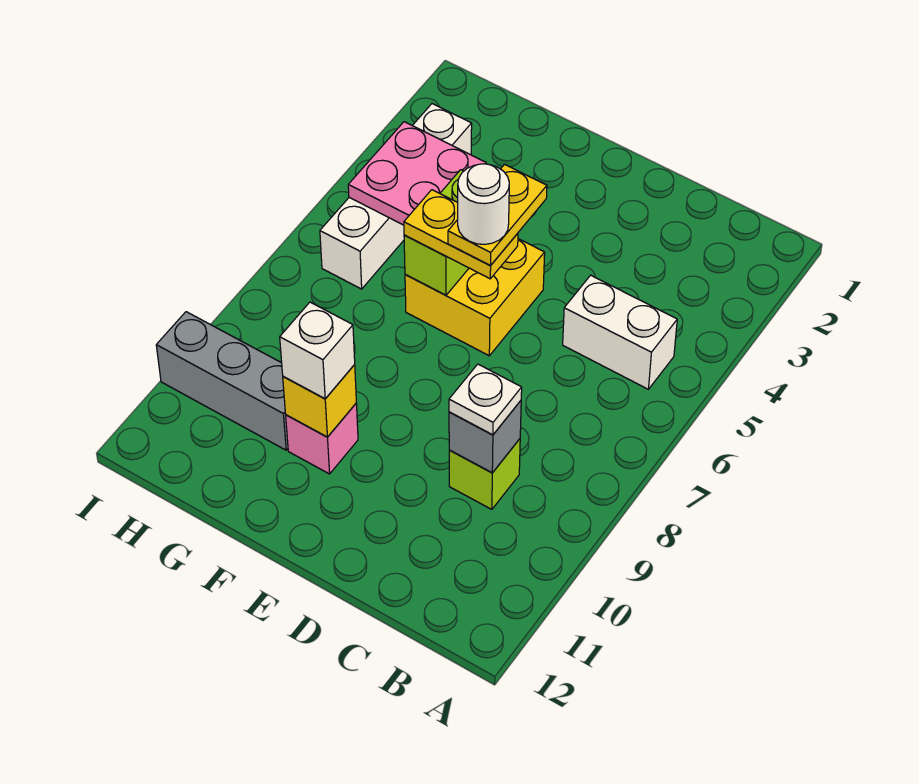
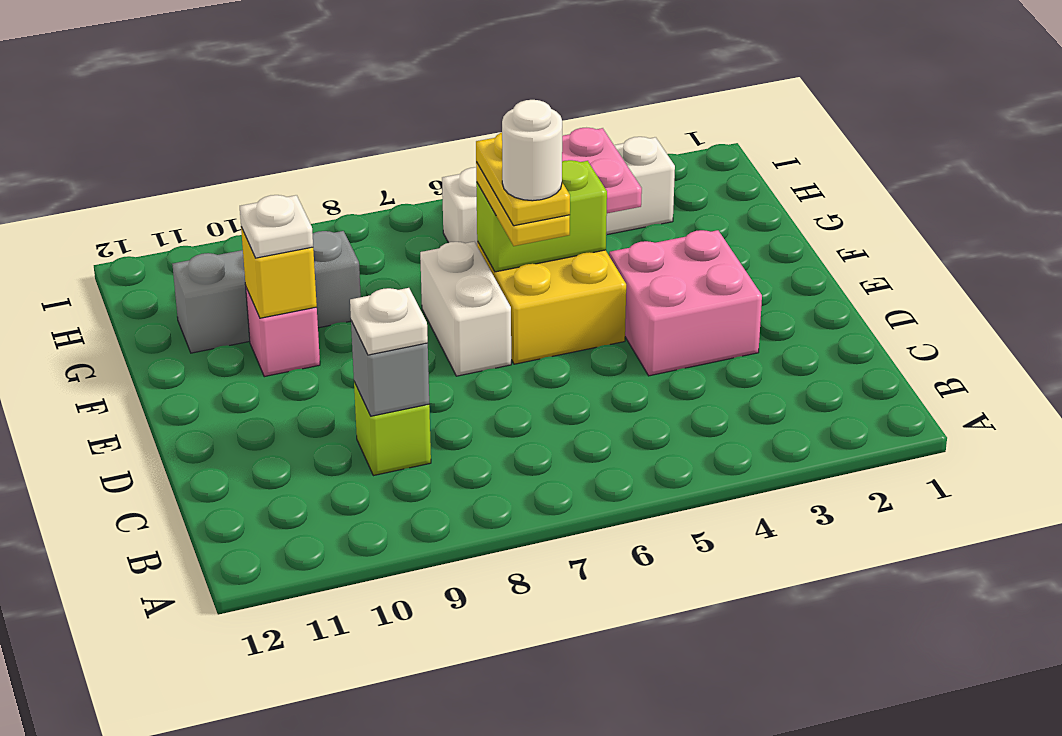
white brick B5:C5 level 1 -> white brick E7:F7 level 1
none -> pink brick D3:E4 level 1
yellow plate E5:E6 level 4 -> yellow plate E6:F6 level 4
white brick F10 level 3 -> white plate F10 level 3
grey brick G10:I10 level 1 -> grey brick G9:G11 level 1

